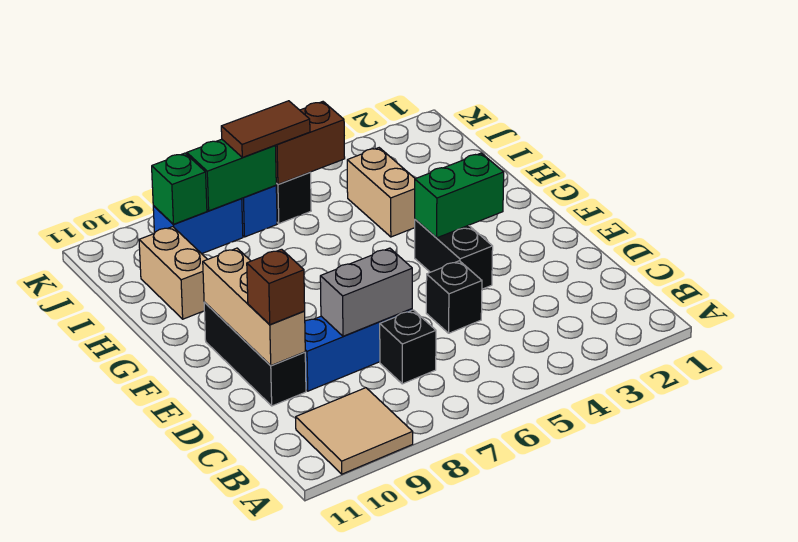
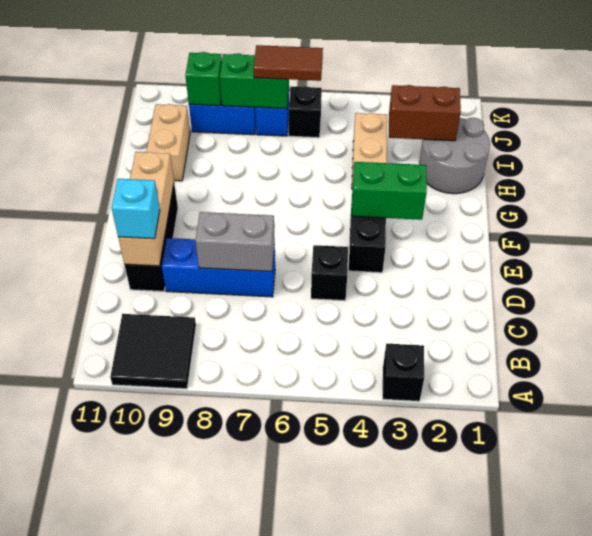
tan tile A9:B10 level 1 -> black tile A9:B10 level 1
black brick C7 level 1 -> black brick A3 level 1
brown brick D10 level 3 -> cyan brick D10 level 3
none -> grey round brick H1:I2 level 1
brown brick J5:J6 level 2 -> brown brick I2:I3 level 2

